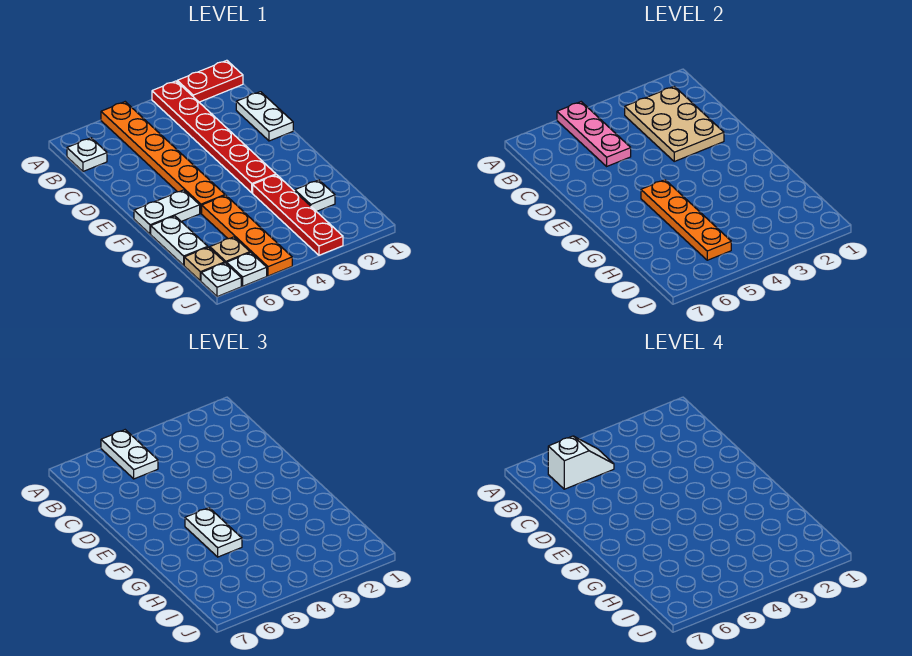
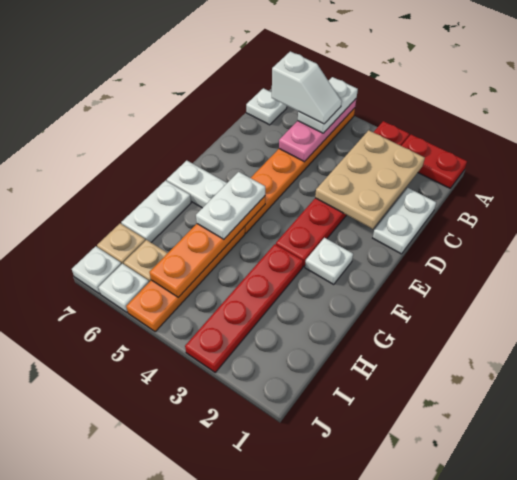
white plate H2 level 1 -> white plate F2 level 1

